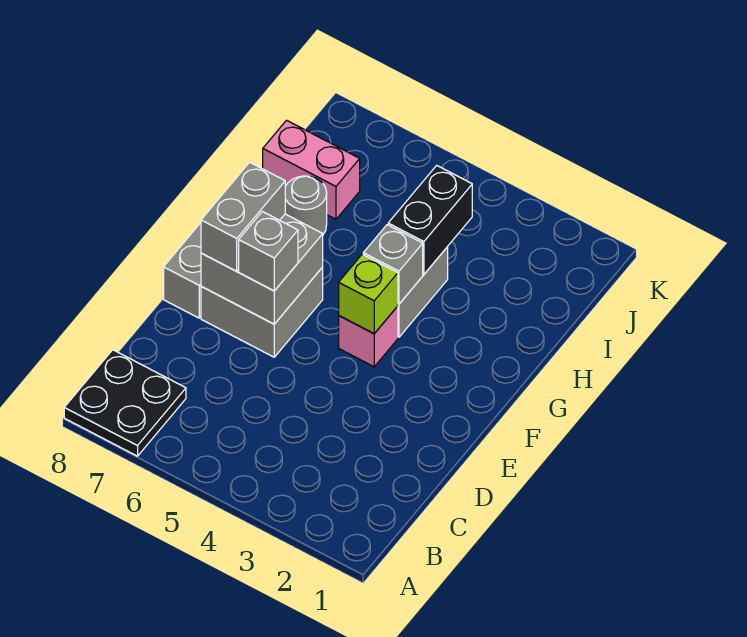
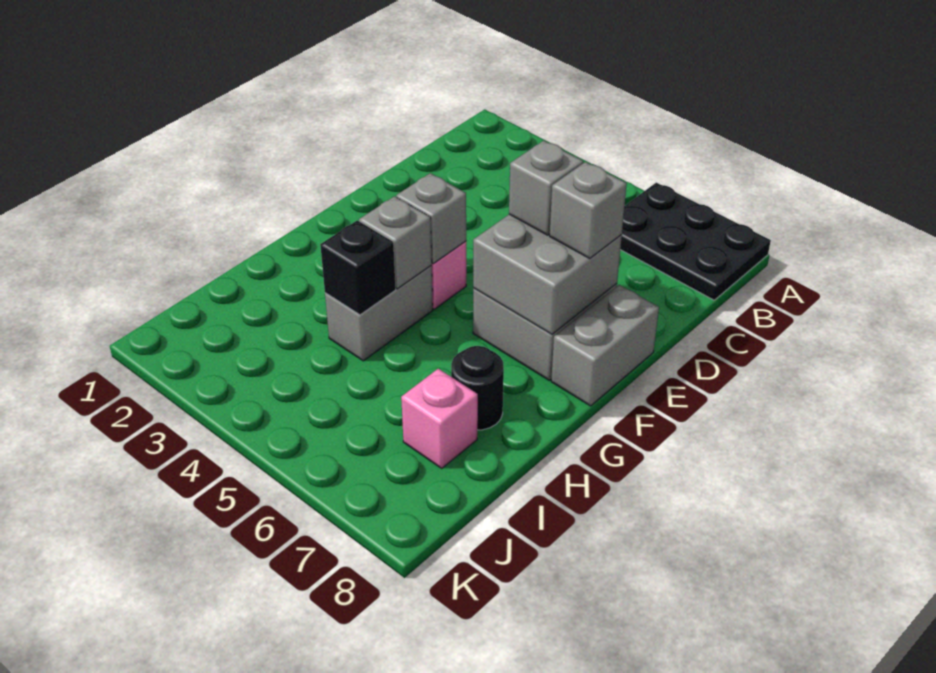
black plate A7:B8 level 1 -> black plate A6:B8 level 1
grey brick E7:F7 level 3 -> grey brick E7 level 3
lime brick F4 level 2 -> grey brick F4 level 2
black brick H4:I4 level 2 -> black brick H4 level 2
grey round brick H7 level 1 -> black round brick H7 level 1
pink brick I7:I8 level 1 -> pink brick I7 level 1

